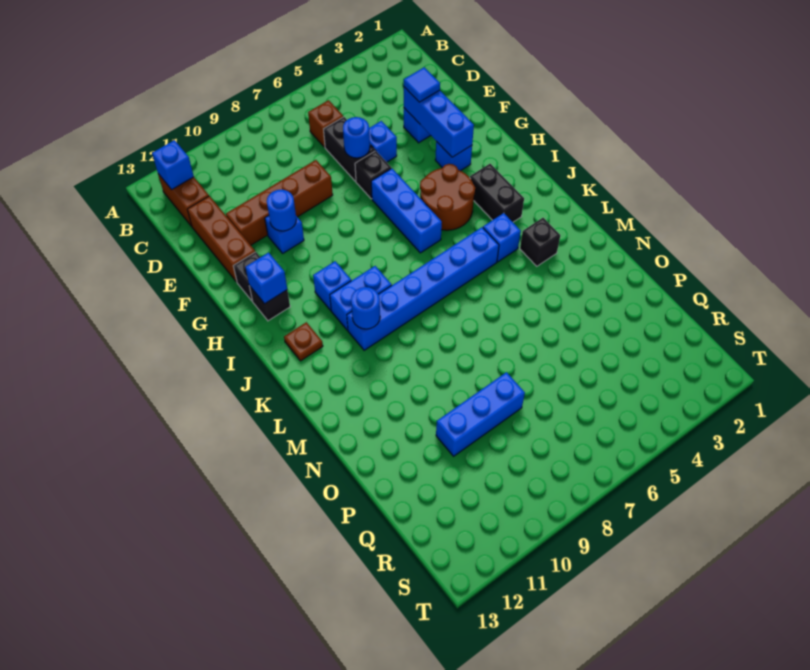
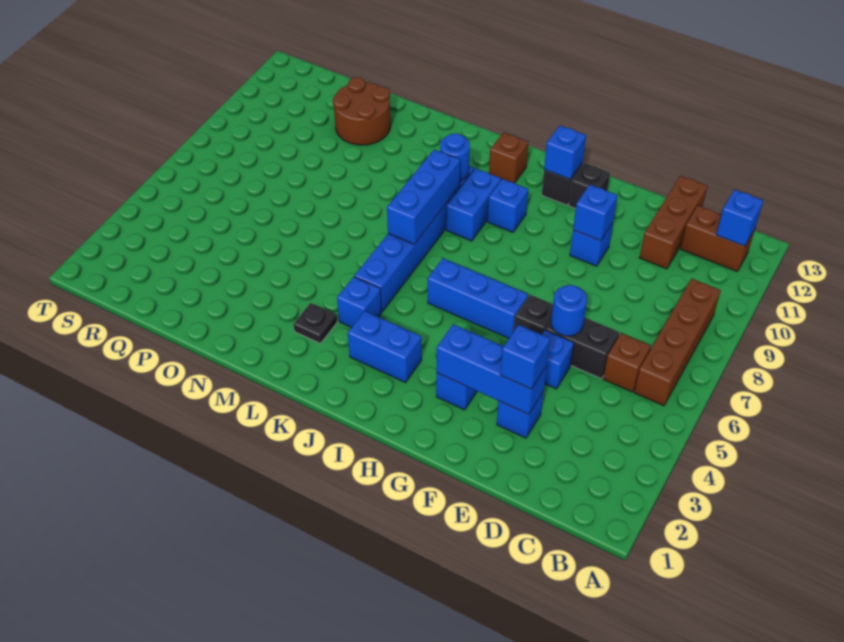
brown brick D12:F12 level 1 -> brown brick D11:D13 level 1
blue tile E3 level 3 -> blue brick E3 level 3
brown brick E8:E11 level 1 -> brown brick B6:B9 level 1
blue round brick F10 level 2 -> blue brick F10 level 2
brown round brick H4:I5 level 1 -> brown round brick O11:P12 level 1
black brick I3:J3 level 1 -> blue brick I3:J3 level 1
brown plate J12 level 1 -> brown brick J12 level 1
black brick L3 level 1 -> black plate L3 level 1
blue brick P8:P10 level 1 -> blue brick K7:K9 level 2

